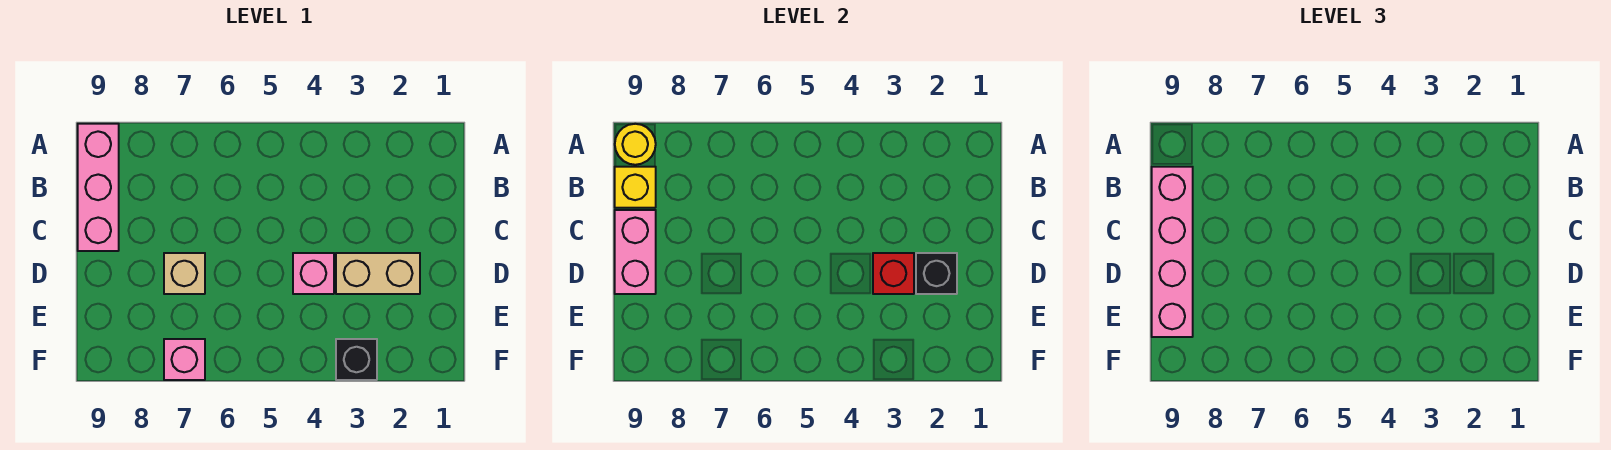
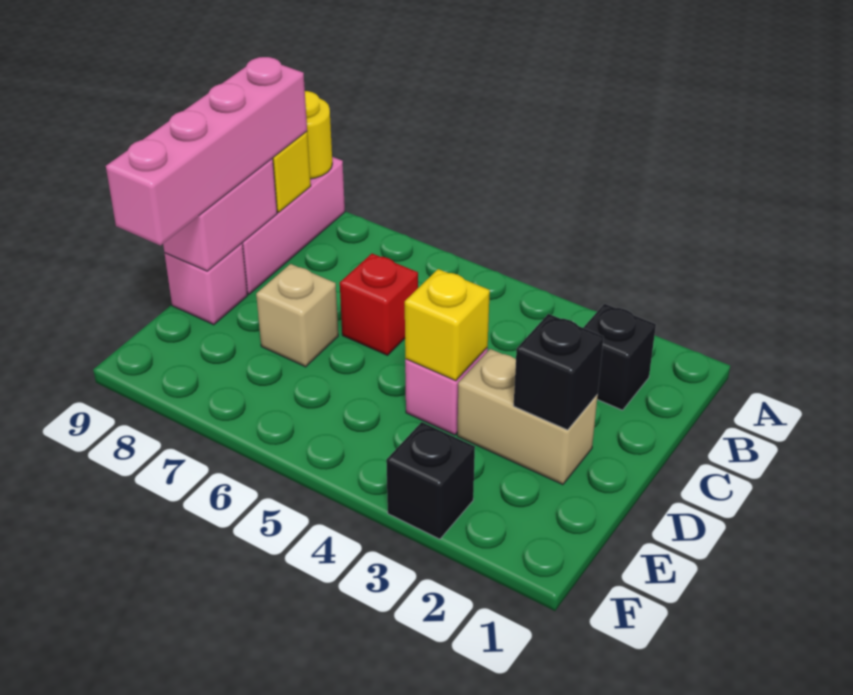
none -> black brick B2 level 1
red brick D3 level 2 -> red brick C6 level 1
none -> yellow brick D4 level 2
pink brick F7 level 1 -> pink brick D9 level 1

